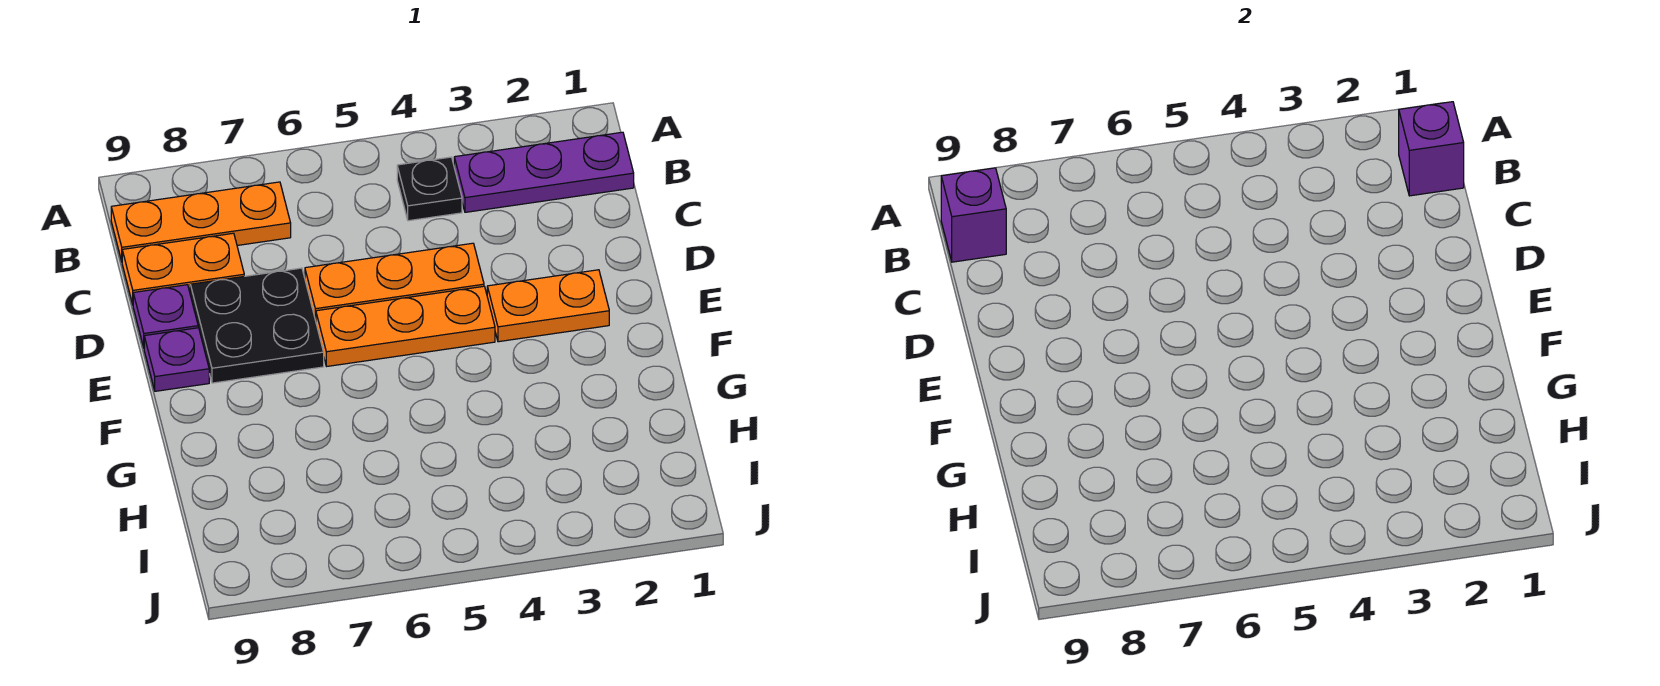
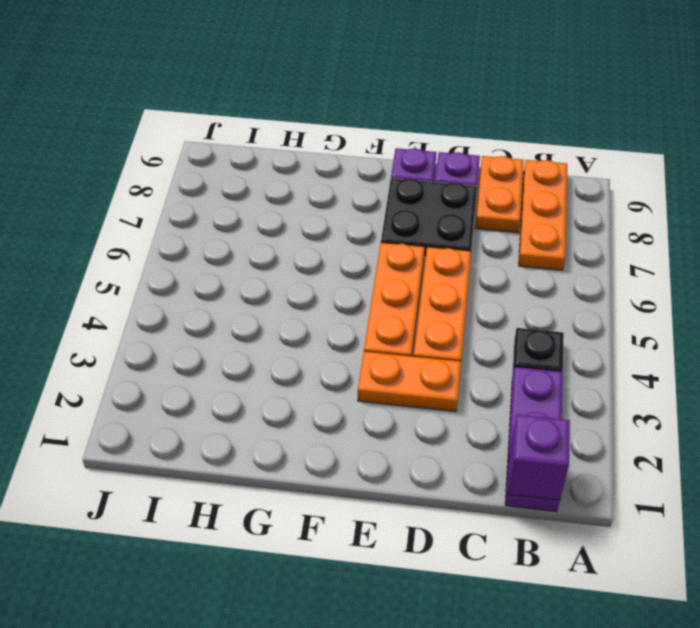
purple brick B9 level 2 -> none
orange plate E2:E3 level 1 -> orange plate D3:E3 level 1

